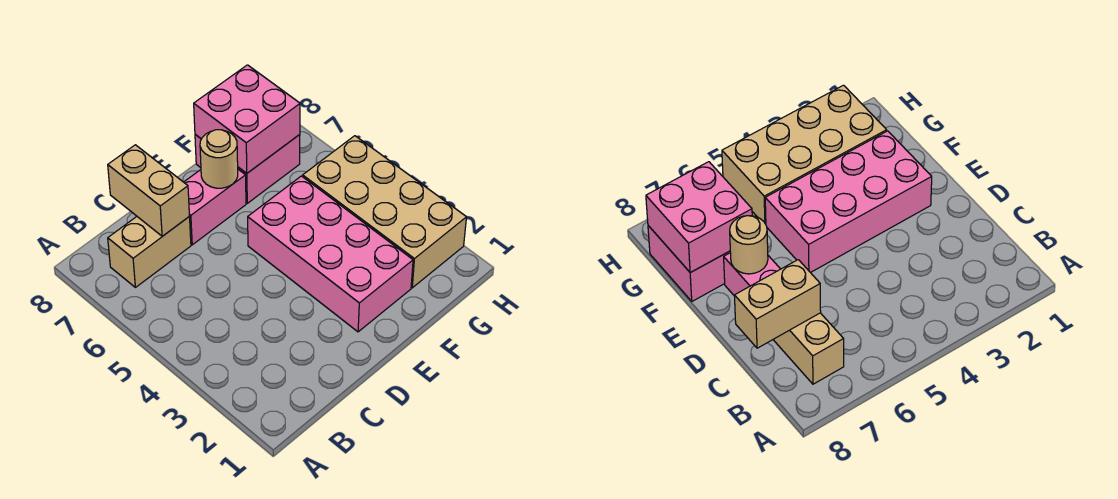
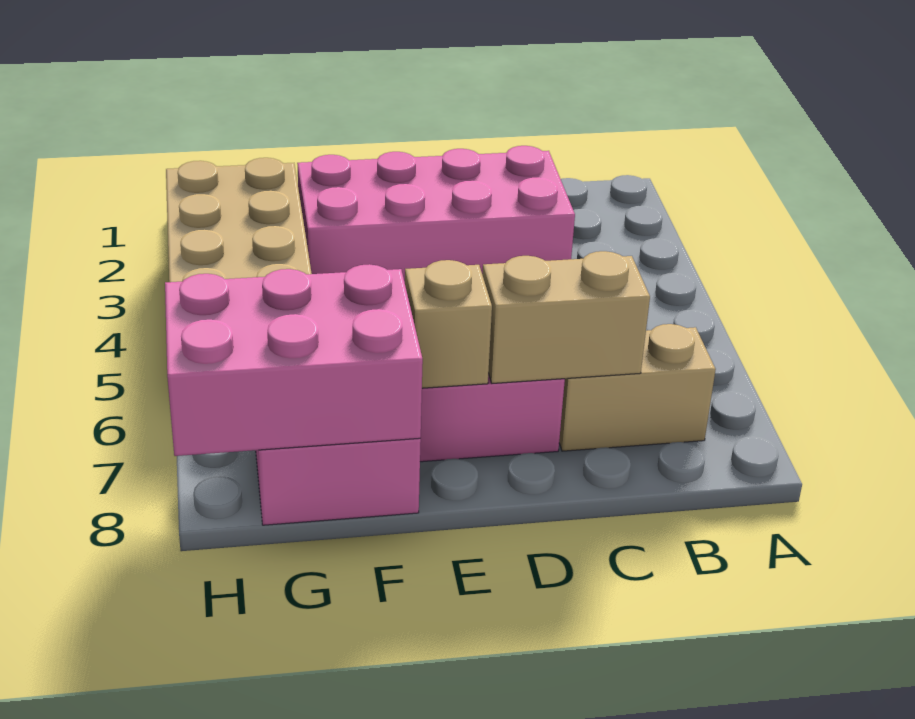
tan brick C7:C8 level 2 -> tan brick C7:D7 level 2
pink brick E2:F5 level 1 -> pink brick C2:F3 level 1
tan round brick E7 level 2 -> tan brick E7 level 2
pink brick F7:G8 level 2 -> pink brick F7:H8 level 2

